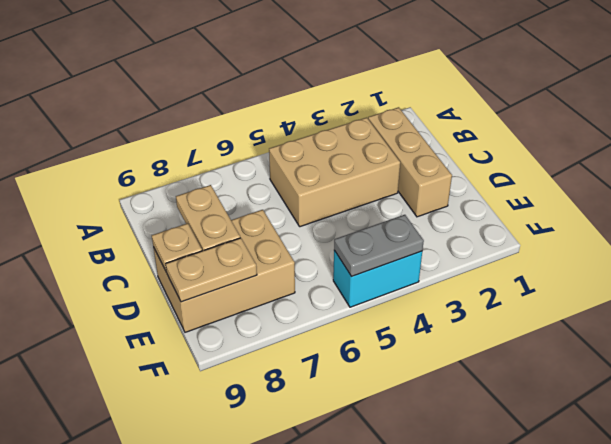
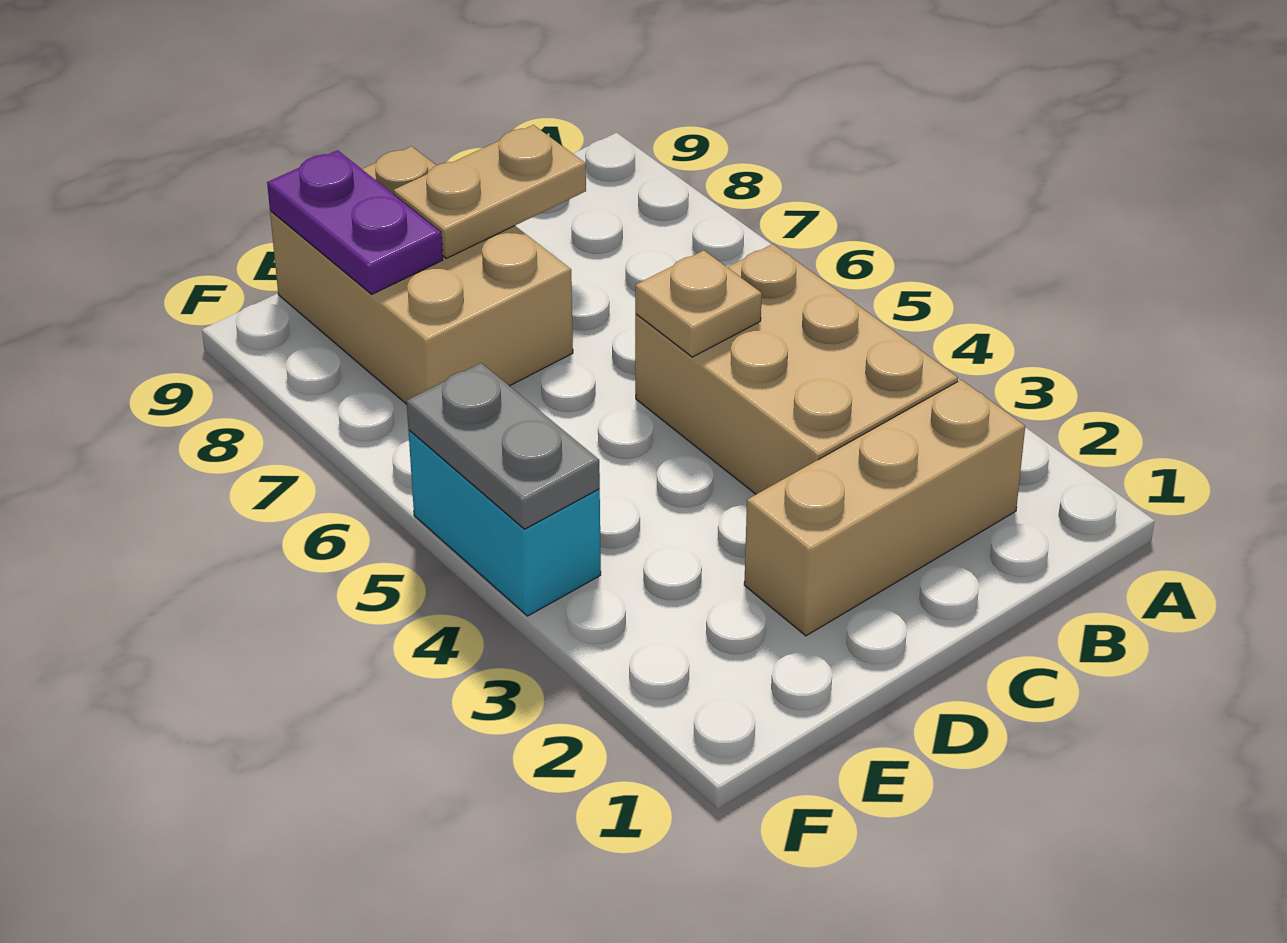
tan plate D9 level 2 -> tan plate C5 level 2
tan plate E8:E9 level 2 -> purple plate E8:E9 level 2

